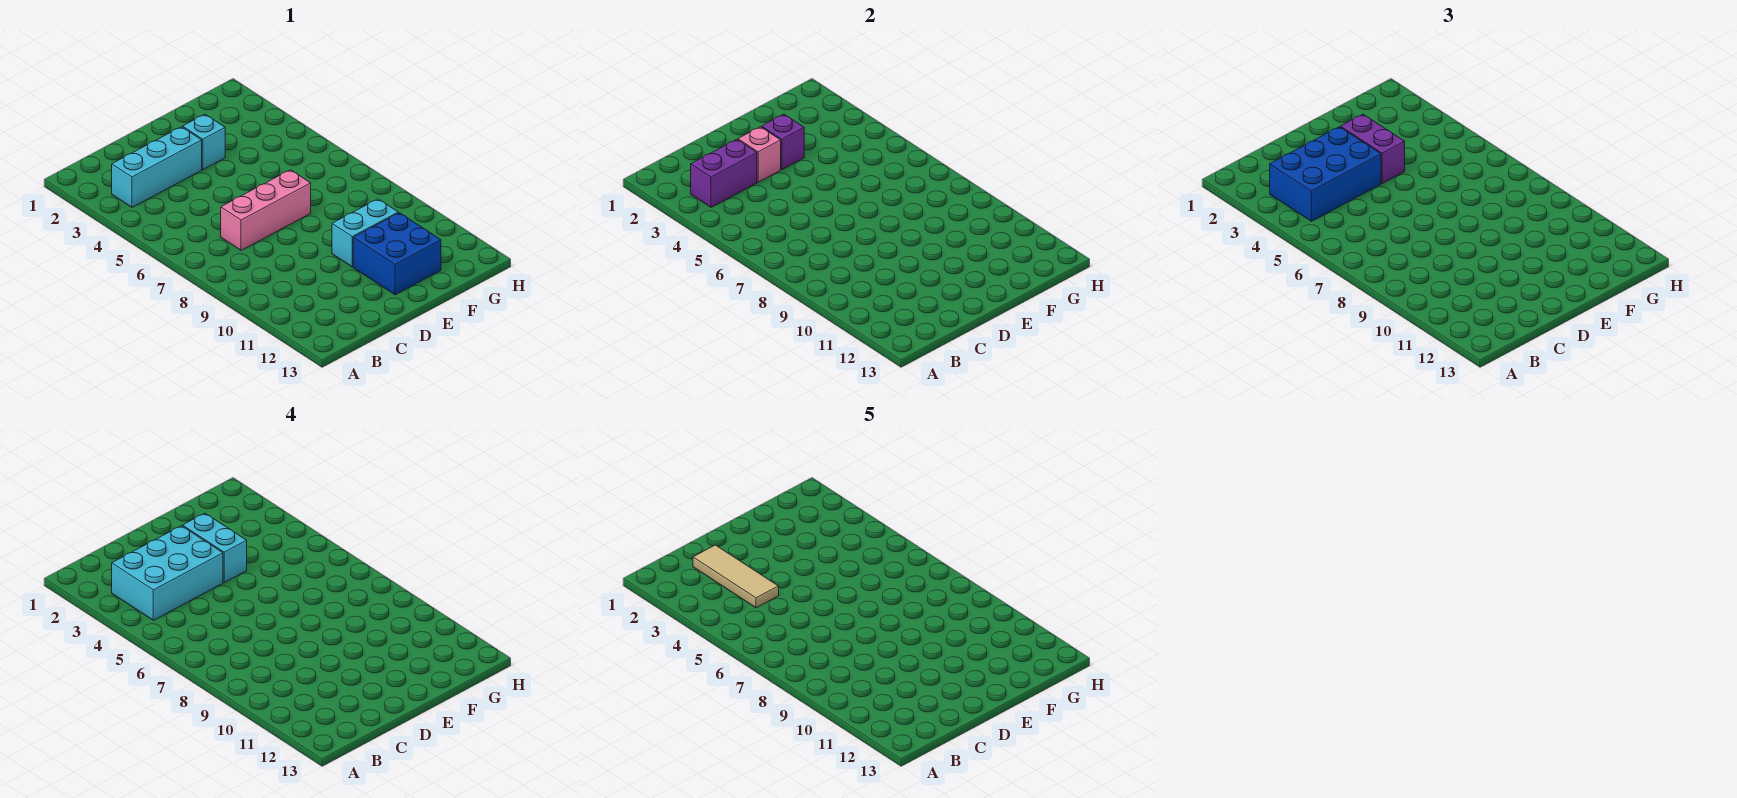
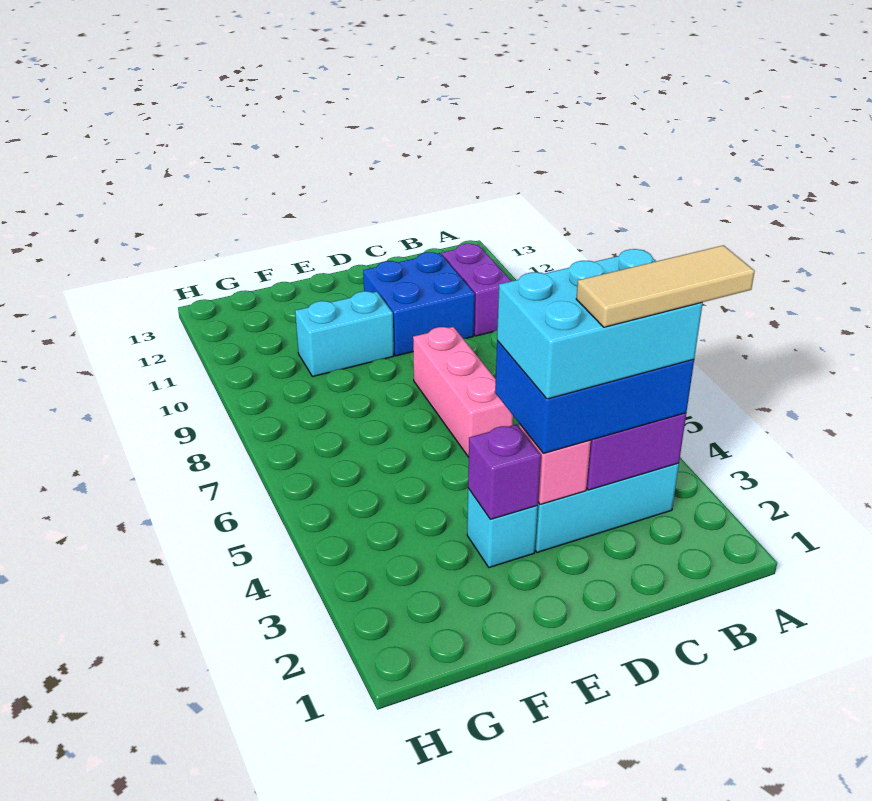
tan tile C2:C4 level 5 -> tan tile A3:C3 level 5
pink brick C7:E7 level 1 -> pink brick D6:D8 level 1
purple brick E3:E4 level 3 -> purple brick B10:B11 level 1
cyan brick E3:E4 level 4 -> none
blue brick E11:F12 level 1 -> blue brick C10:D11 level 1

